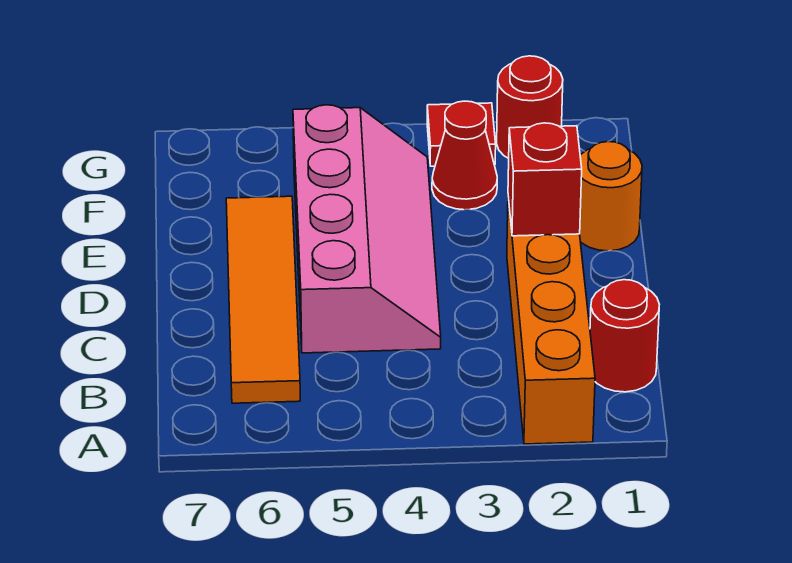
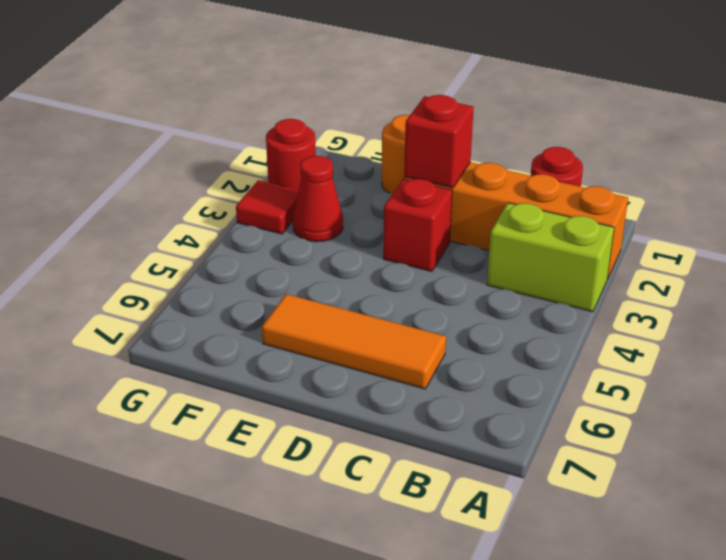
none -> lime brick A3:B3 level 1
orange tile B6:E6 level 1 -> orange tile C6:E6 level 1
pink slope C4:F5 level 1 top 5 -> none
none -> red brick D3 level 1

